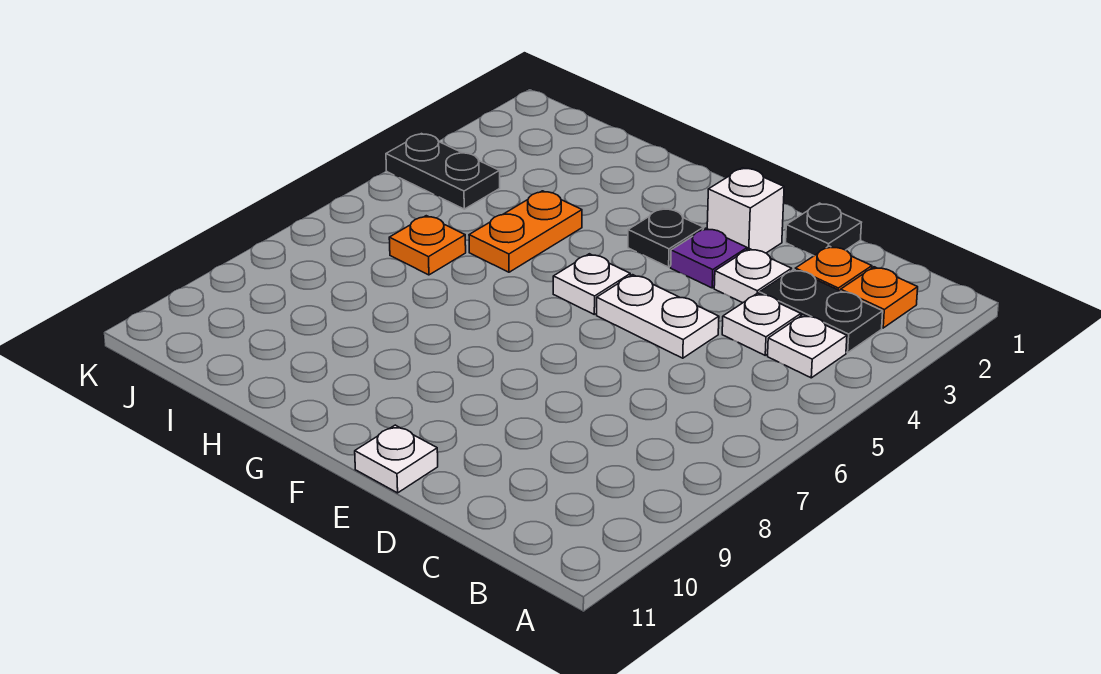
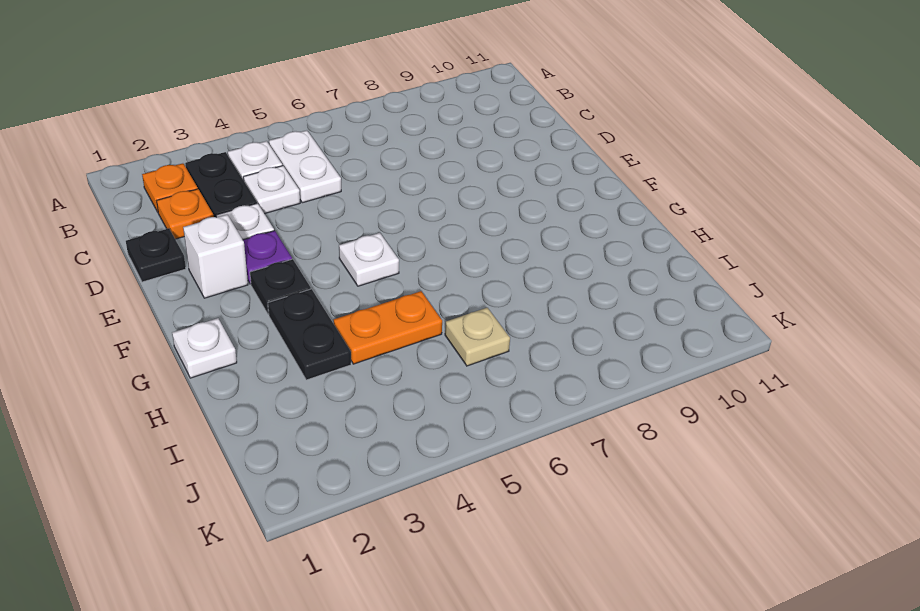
white plate D5:E5 level 1 -> white plate B5:C5 level 1
white plate E11 level 1 -> white plate G1 level 1
orange plate I6 level 1 -> tan plate I6 level 1
black plate J4:K4 level 1 -> black plate G3:H3 level 1

